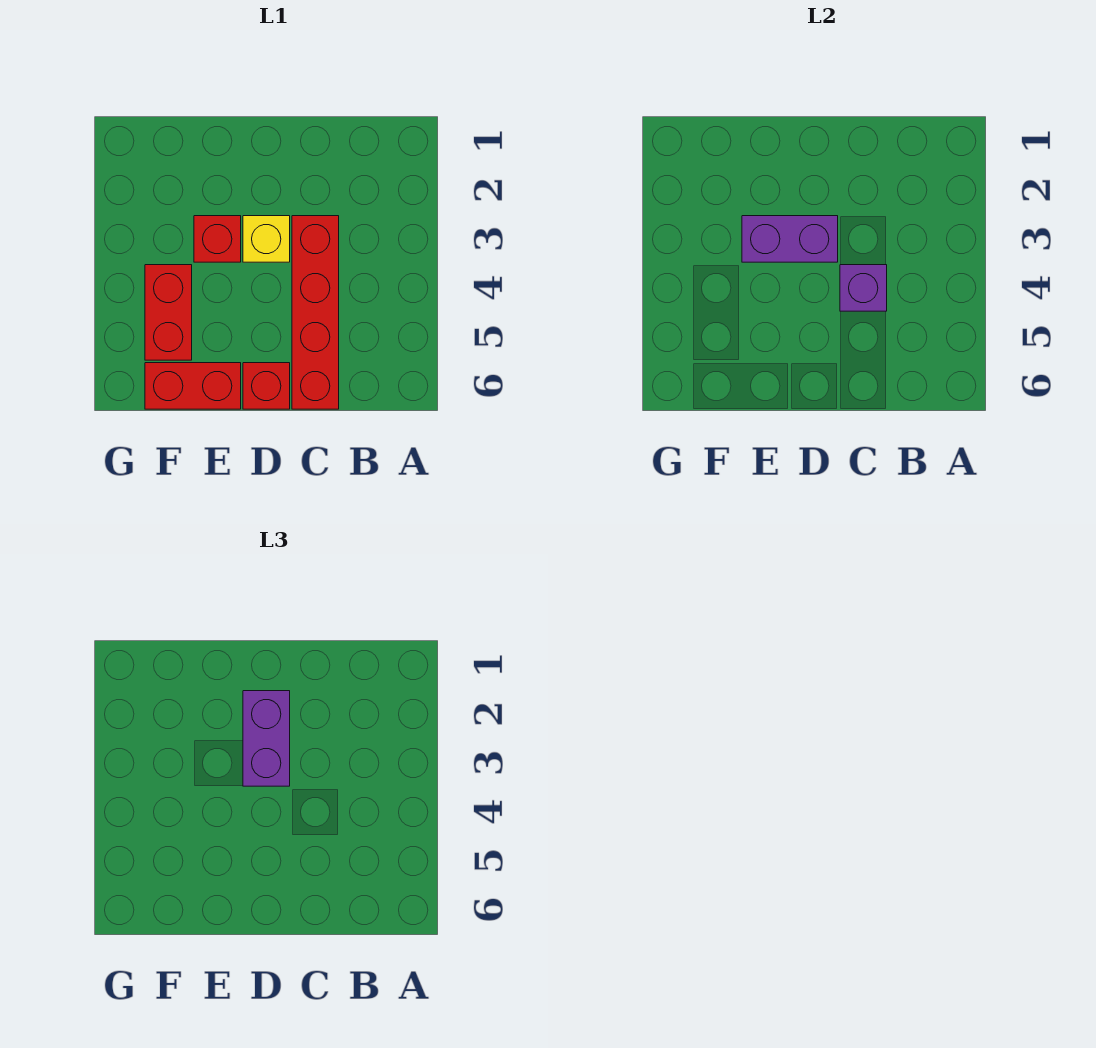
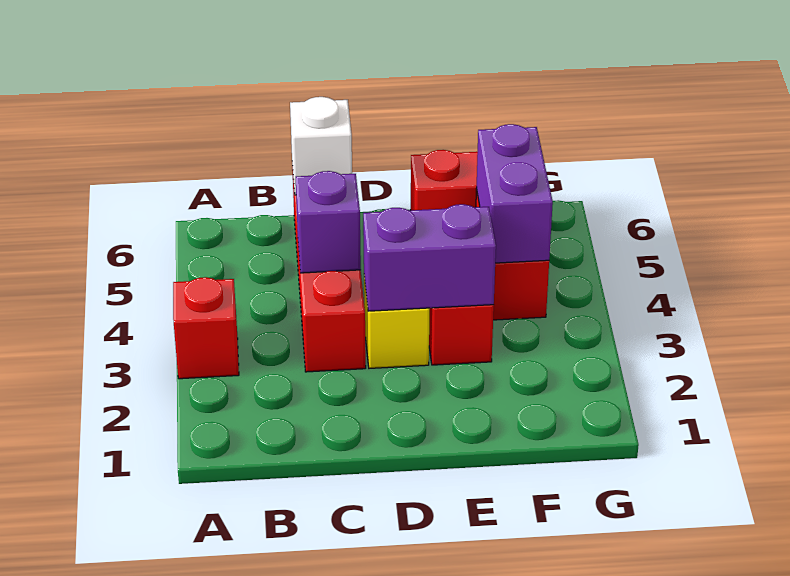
none -> white brick C6 level 2
purple brick D2:D3 level 3 -> purple brick F4:F5 level 2
red brick D6 level 1 -> red brick A3 level 1

